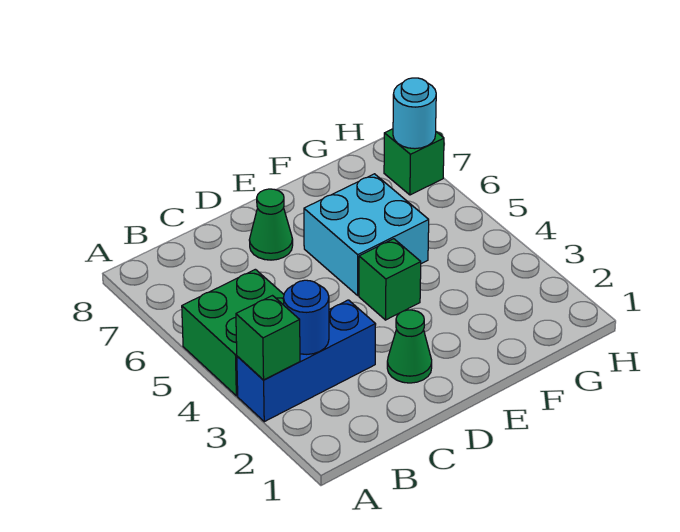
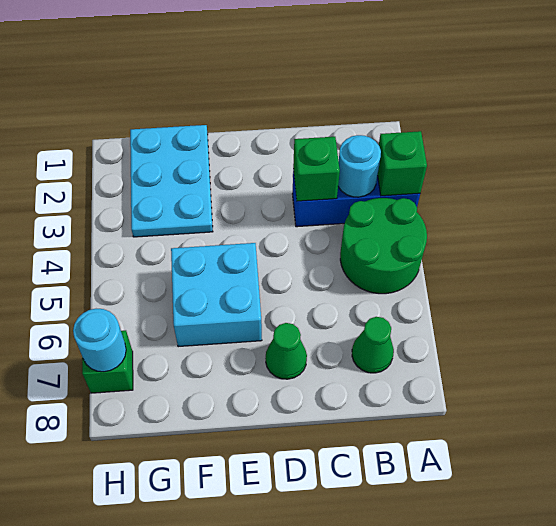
green brick A4:B5 level 1 -> green round brick A4:B5 level 1
blue round brick B3 level 2 -> cyan round brick B3 level 2
green cone D2 level 1 -> green cone B7 level 1
green brick E4 level 1 -> green brick C3 level 2
none -> cyan plate F1:G3 level 1

